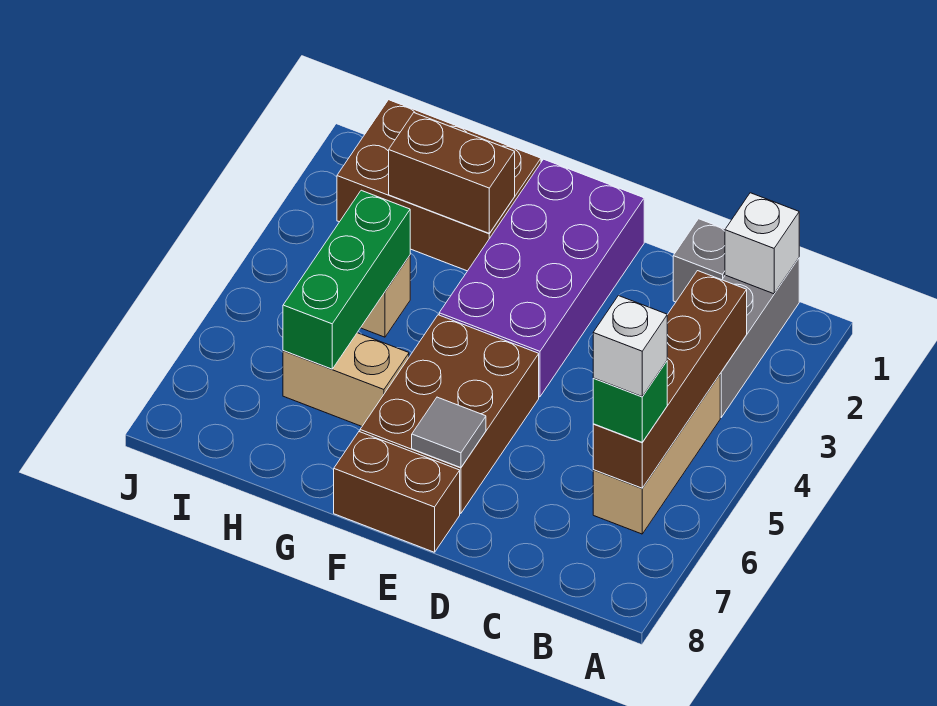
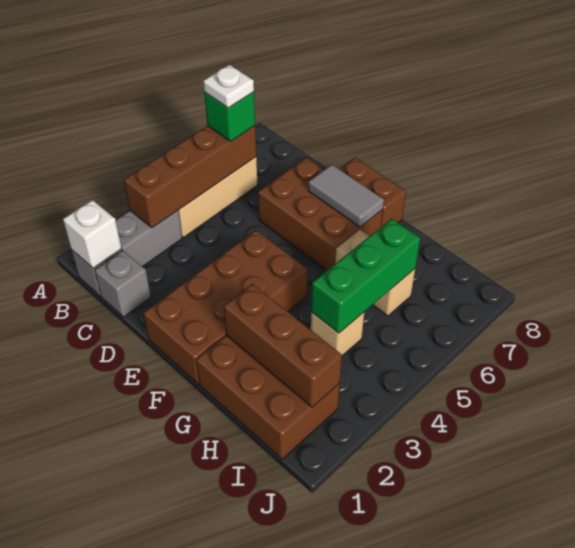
white brick B6 level 4 -> white plate B6 level 4
purple brick E1:F4 level 1 -> brown brick E1:F4 level 1
brown brick E5:F7 level 1 -> brown brick D6:F7 level 1
grey tile E7 level 2 -> grey tile E7:F7 level 2
brown brick G2:H2 level 2 -> brown brick G2:I2 level 2

